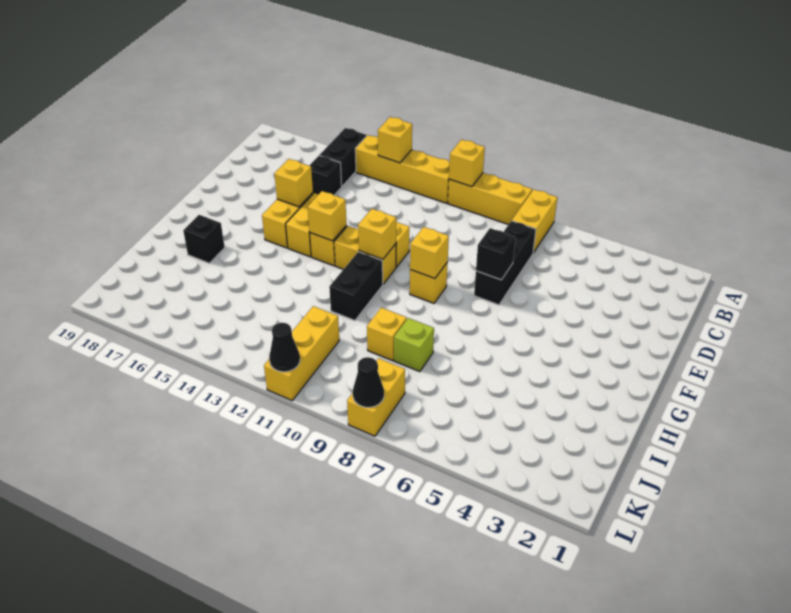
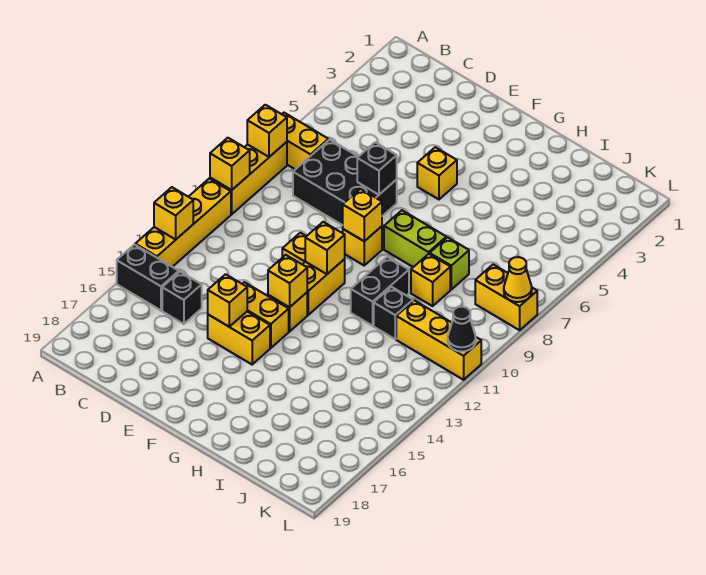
none -> yellow brick A8 level 2
black brick C7:E7 level 1 -> black brick C7:E8 level 1
none -> yellow brick F5 level 1
none -> lime brick G8:H8 level 1
black brick G11:H11 level 1 -> black brick H10:H11 level 1
black brick H17 level 1 -> black brick I11 level 1
black cone L8 level 2 -> yellow cone L8 level 2

